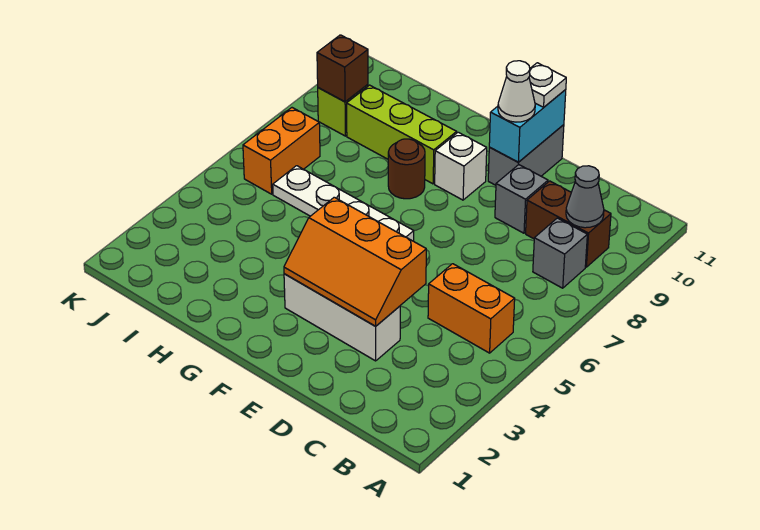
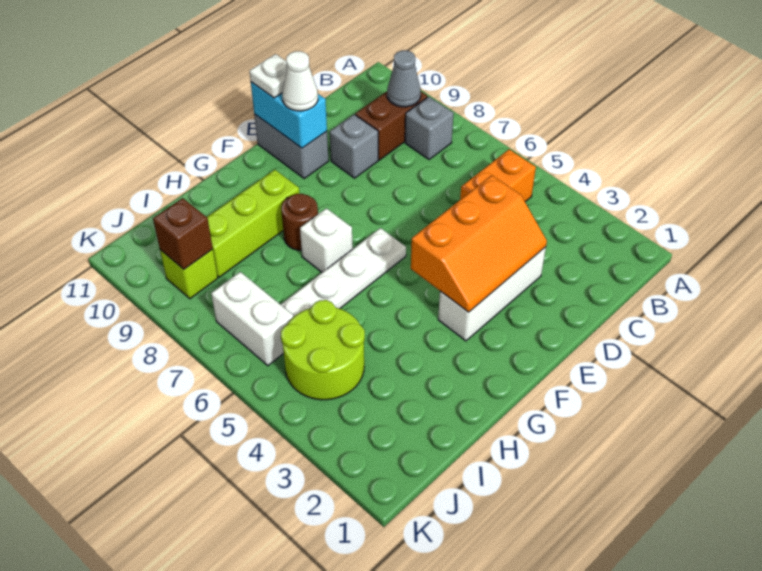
white brick F9 level 1 -> white brick G7 level 1
none -> lime round brick I4:J5 level 1
orange brick J6:J7 level 1 -> white brick J6:J7 level 1

